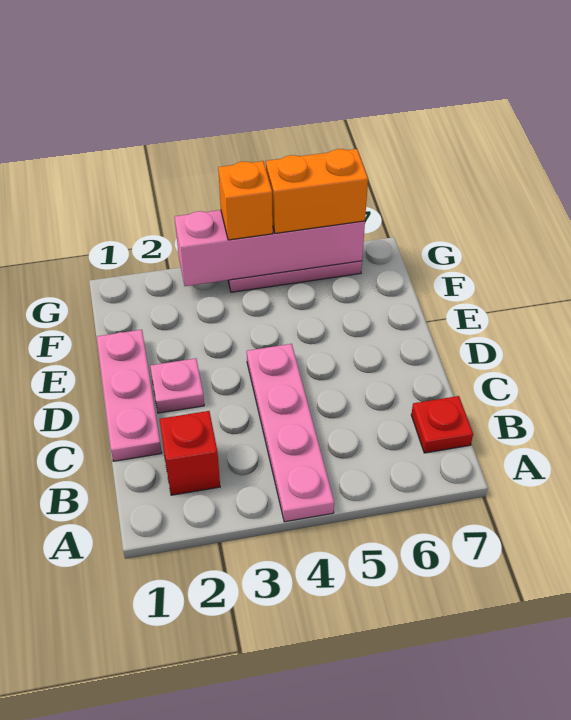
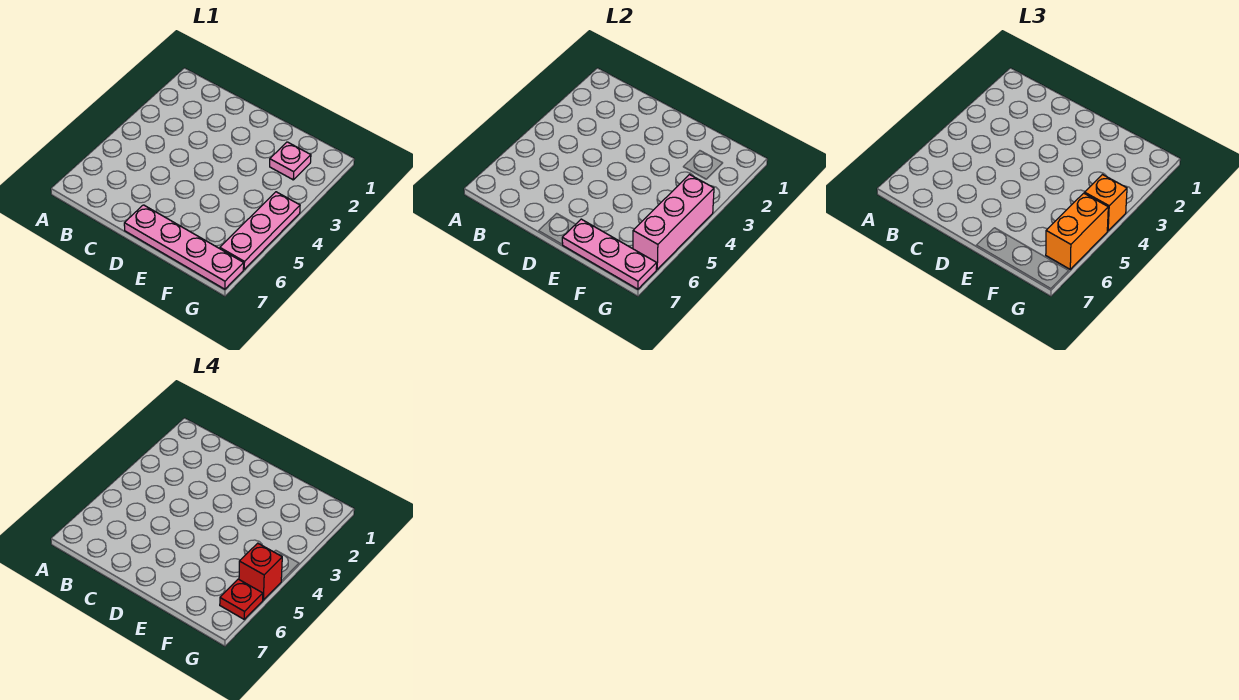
pink plate A4:D4 level 1 -> pink plate D7:G7 level 1
red brick B2 level 1 -> red brick G5 level 4
red plate B7 level 1 -> red plate G6 level 4
pink plate C1:E1 level 1 -> pink plate E7:G7 level 2
pink plate D2 level 1 -> pink plate F2 level 1
pink brick G3:G6 level 2 -> pink brick G4:G6 level 2

